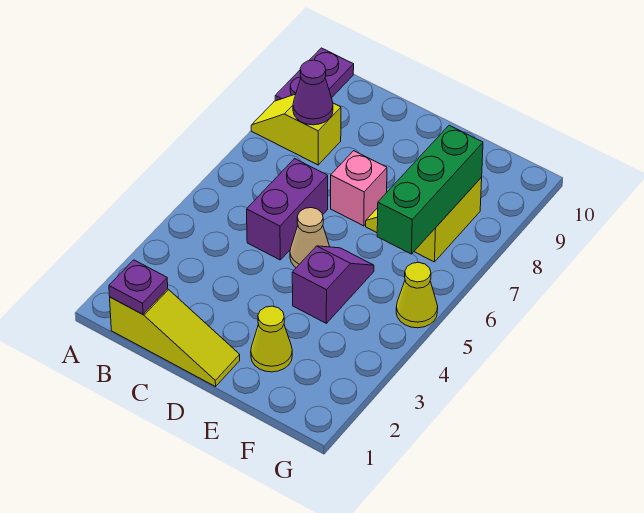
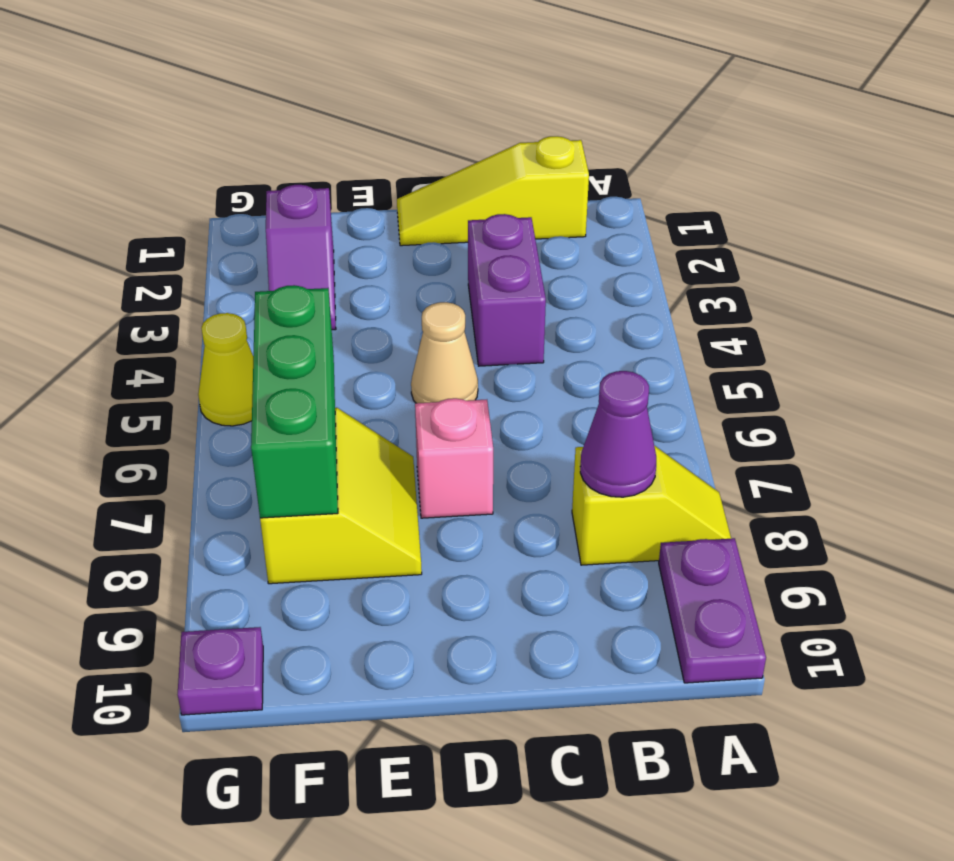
purple plate B1 level 2 -> purple plate G10 level 1
purple brick C5:C6 level 1 -> purple brick C3:C4 level 1
yellow cone E2 level 1 -> none
purple slope E4:E5 level 1 top 4 -> purple slope F2:F3 level 1 top 2

